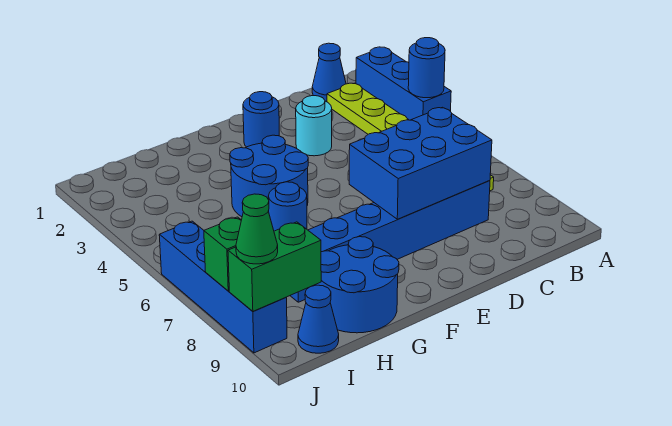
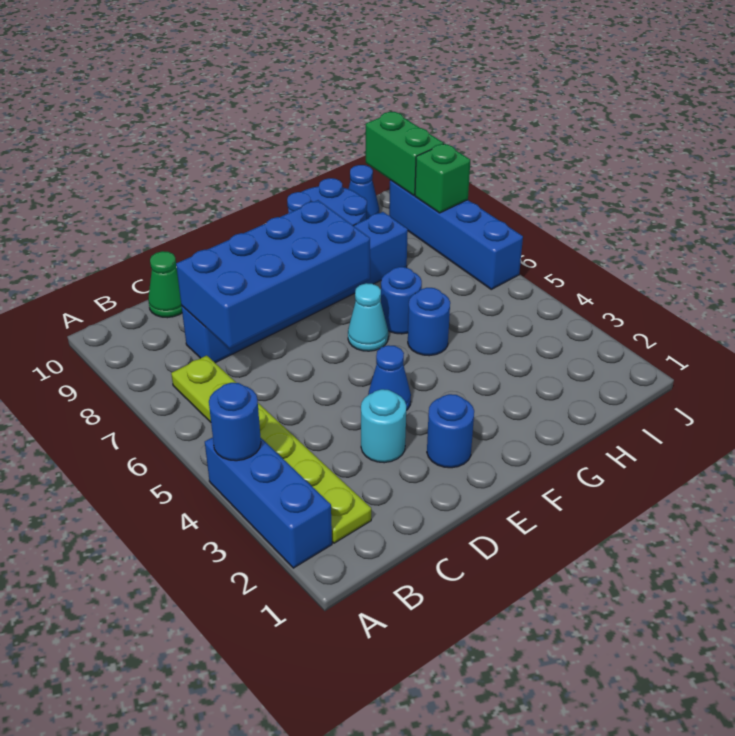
blue cone B1 level 1 -> blue cone E4 level 1
blue brick C7:E8 level 2 -> blue brick C7:F8 level 2
blue round brick F4:G5 level 1 -> blue round brick G5 level 1
none -> cyan cone F6 level 1
green brick I9:J9 level 2 -> green brick J9:J10 level 2
green cone J9 level 3 -> green cone C10 level 1

